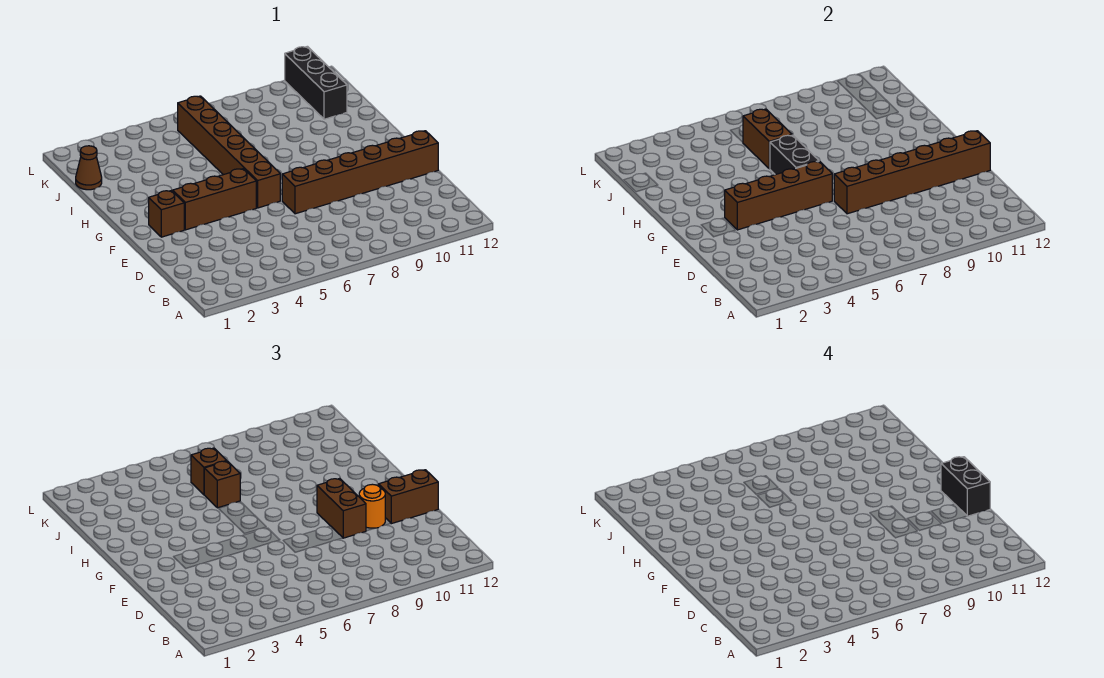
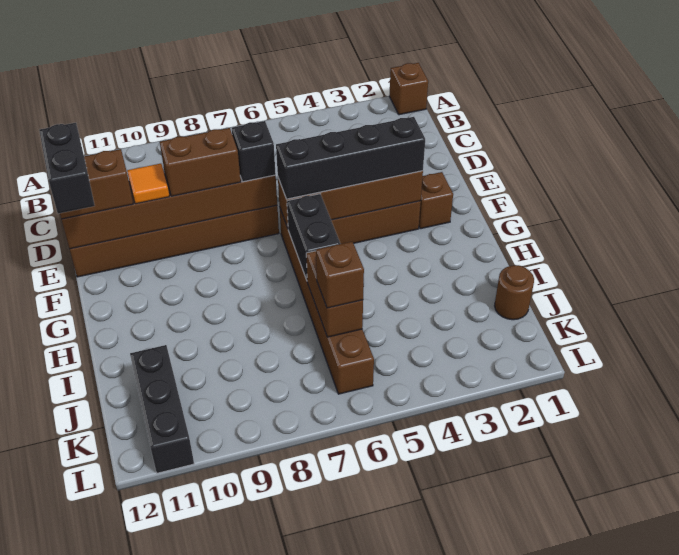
none -> black brick E7 level 3
brown brick E9:F9 level 3 -> brown brick E8:E9 level 3
orange round brick E10 level 3 -> orange tile E10 level 3
none -> black brick F3:F6 level 3
brown brick I6 level 3 -> brown brick A1 level 1
brown cone J1 level 1 -> brown round brick J1 level 1

